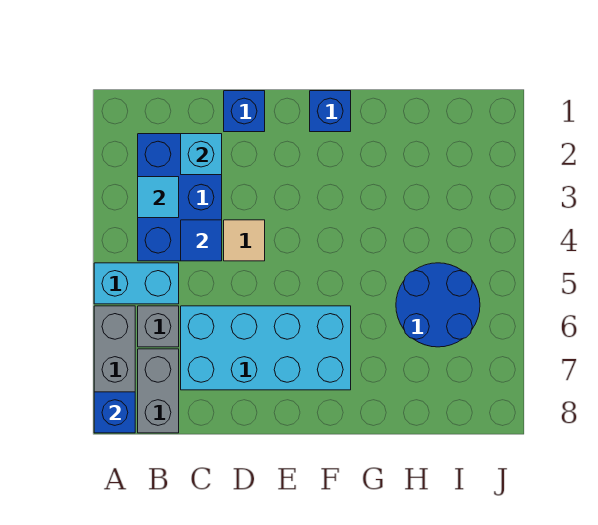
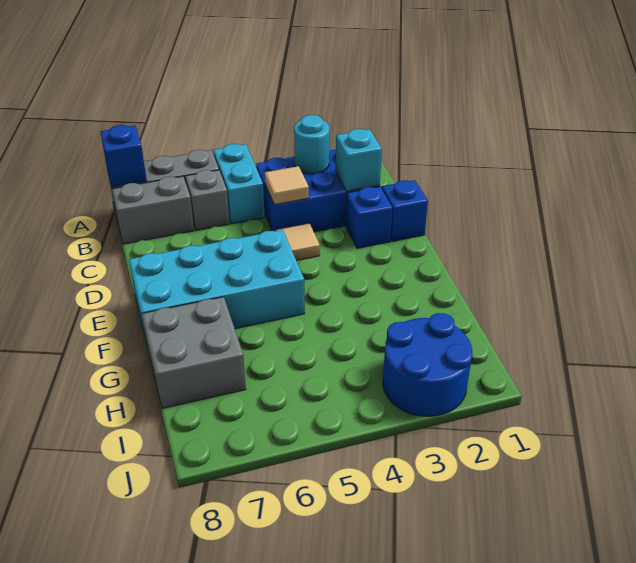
cyan tile B3 level 2 -> cyan round brick B3 level 2
blue tile C4 level 2 -> tan tile C4 level 2
cyan brick C6:F7 level 1 -> cyan brick E5:F8 level 1
blue brick F1 level 1 -> blue brick D2 level 1
none -> grey brick G7:H8 level 1
blue round brick H5:I6 level 1 -> blue round brick I2:J3 level 1

